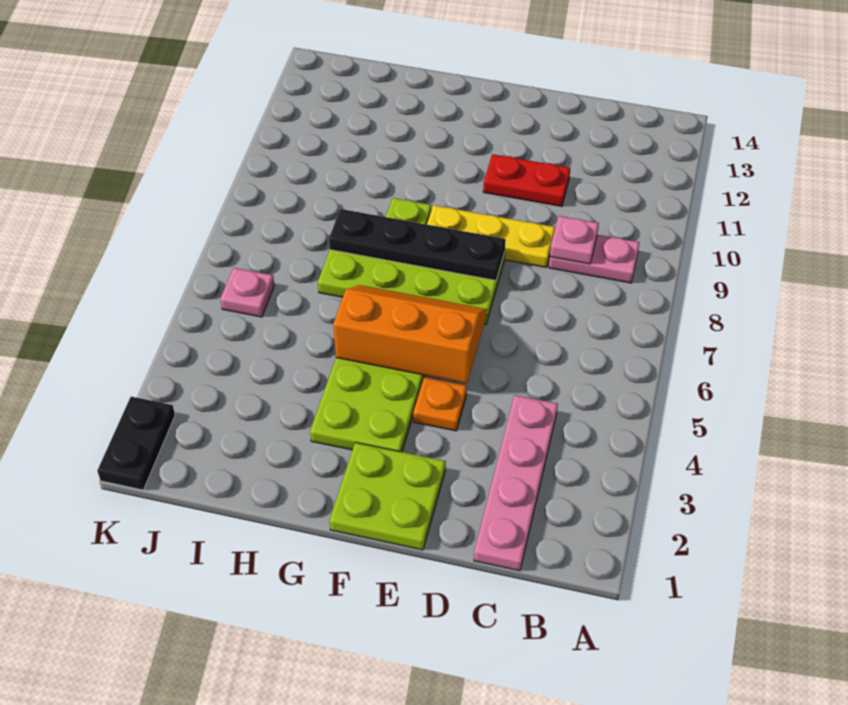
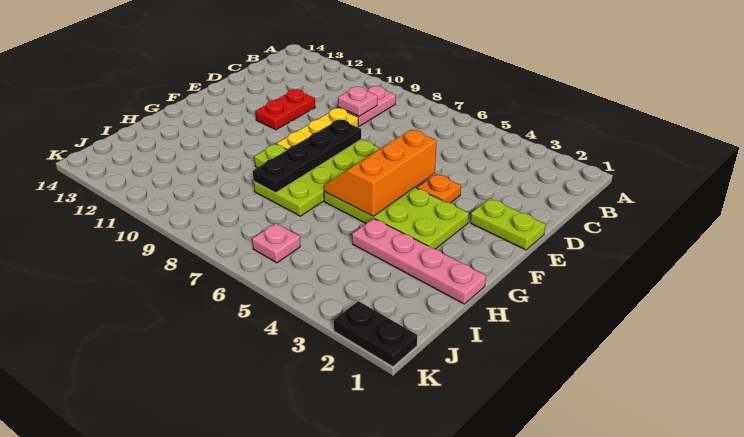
pink plate C1:C4 level 1 -> pink plate H1:H4 level 1
lime plate E1:F2 level 1 -> lime plate E1:E2 level 1

